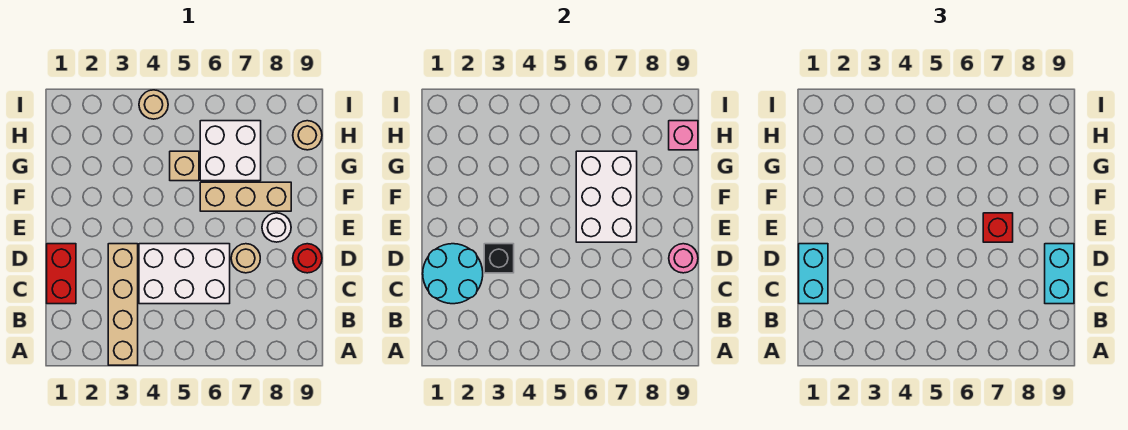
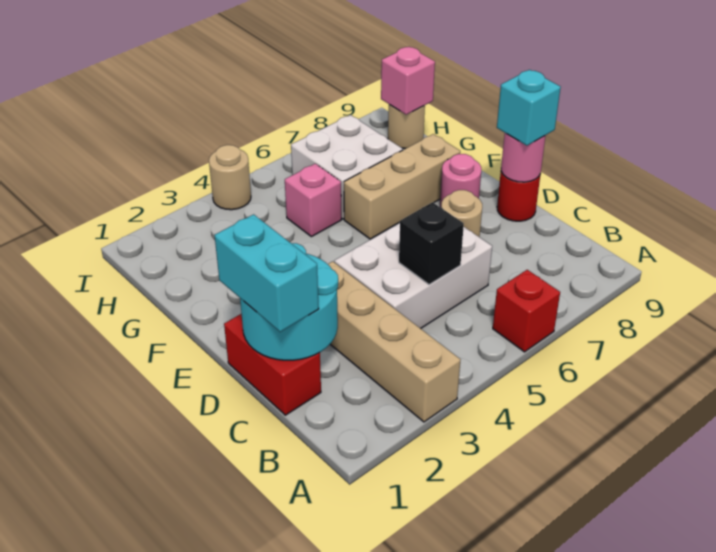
cyan brick C9:D9 level 3 -> cyan brick D9 level 3
black brick D3 level 2 -> black brick C5 level 2
white brick E6:G7 level 2 -> none
red brick E7 level 3 -> red brick A6 level 1
white round brick E8 level 1 -> pink round brick E8 level 1
tan brick G5 level 1 -> pink brick G5 level 1

